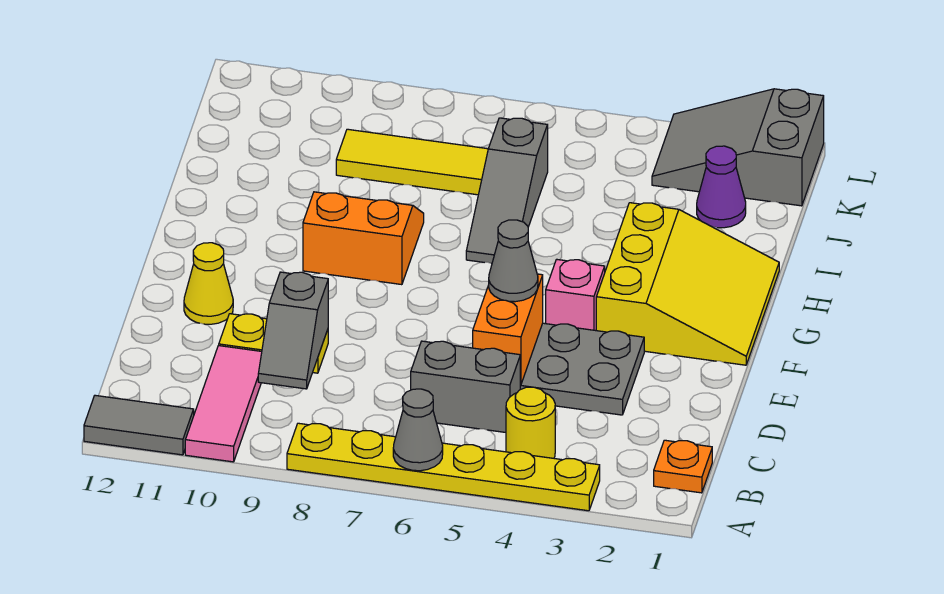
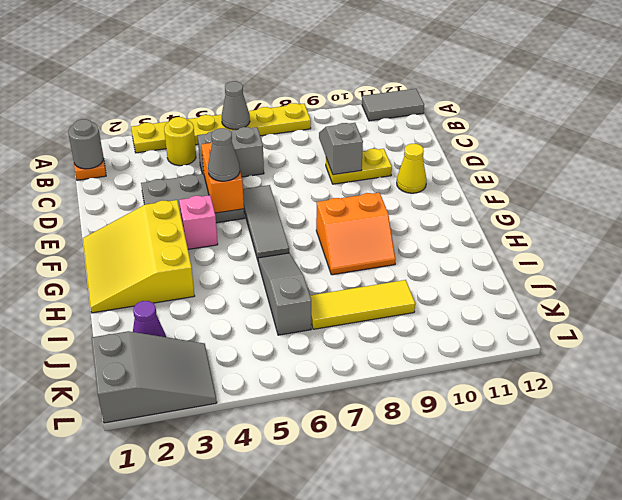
pink tile A10:C10 level 1 -> none
none -> grey round brick B1 level 2
none -> grey tile E6:G6 level 1

